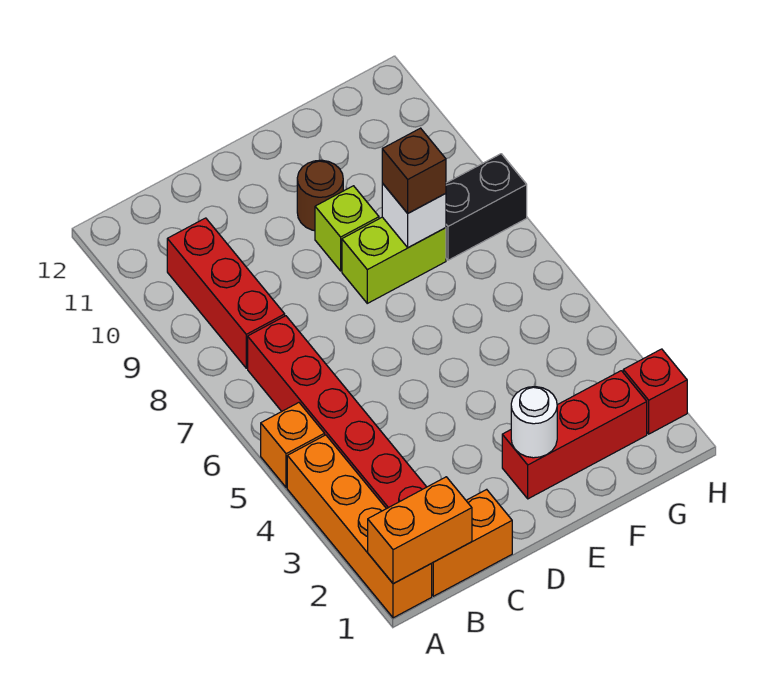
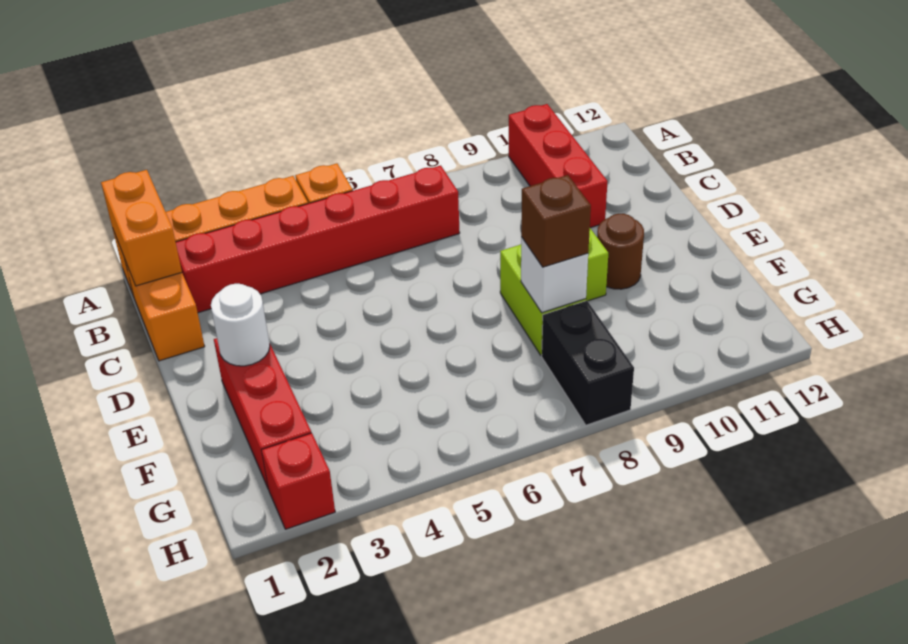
red brick B8:B10 level 1 -> red brick A10:C10 level 1

